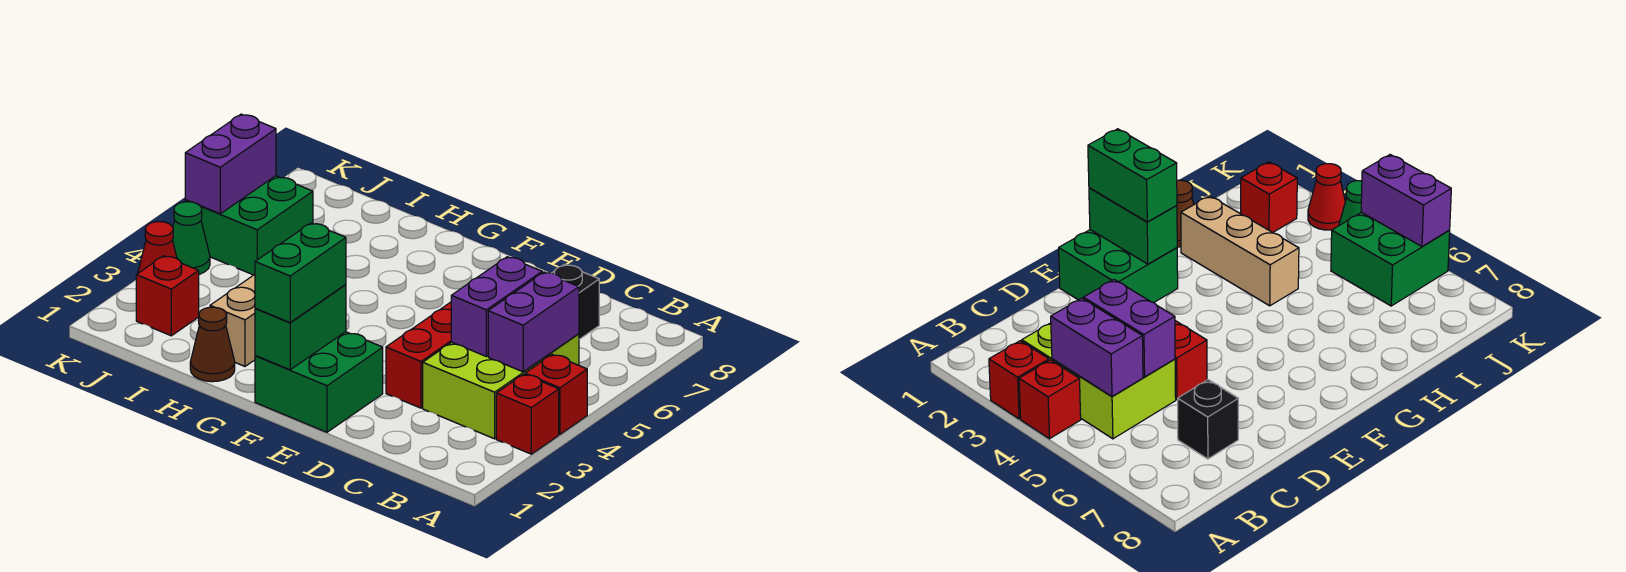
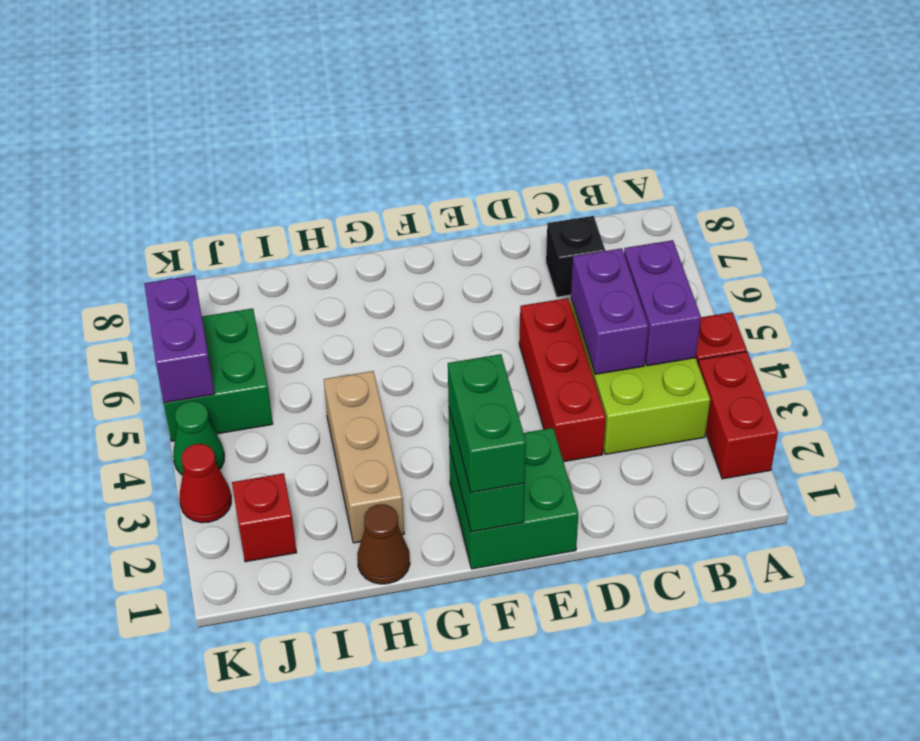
red brick A3 level 1 -> red brick A2:A3 level 1

